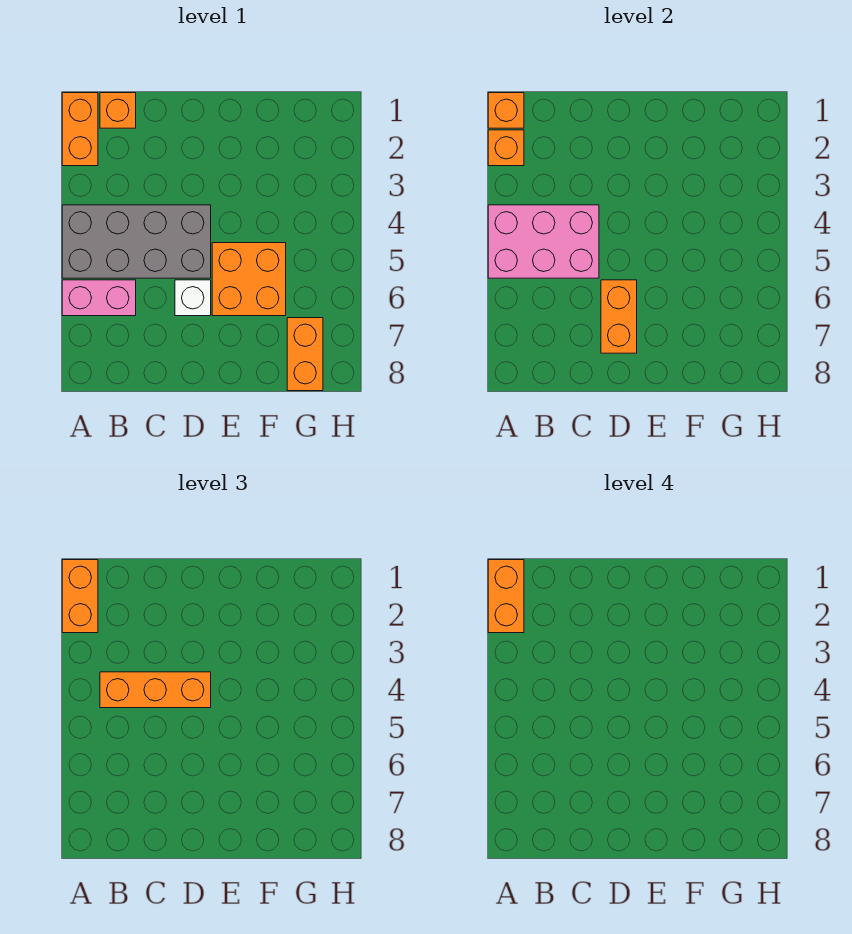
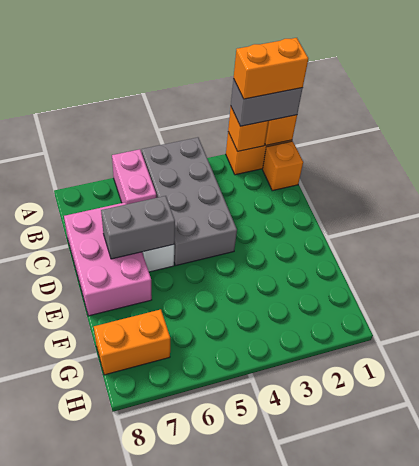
orange brick A1:A2 level 3 -> grey brick A1:A2 level 3
pink brick A4:C5 level 2 -> pink brick C7:E8 level 1
orange brick B4:D4 level 3 -> none
orange brick D6:D7 level 2 -> grey brick D6:D7 level 2
orange brick E5:F6 level 1 -> none

